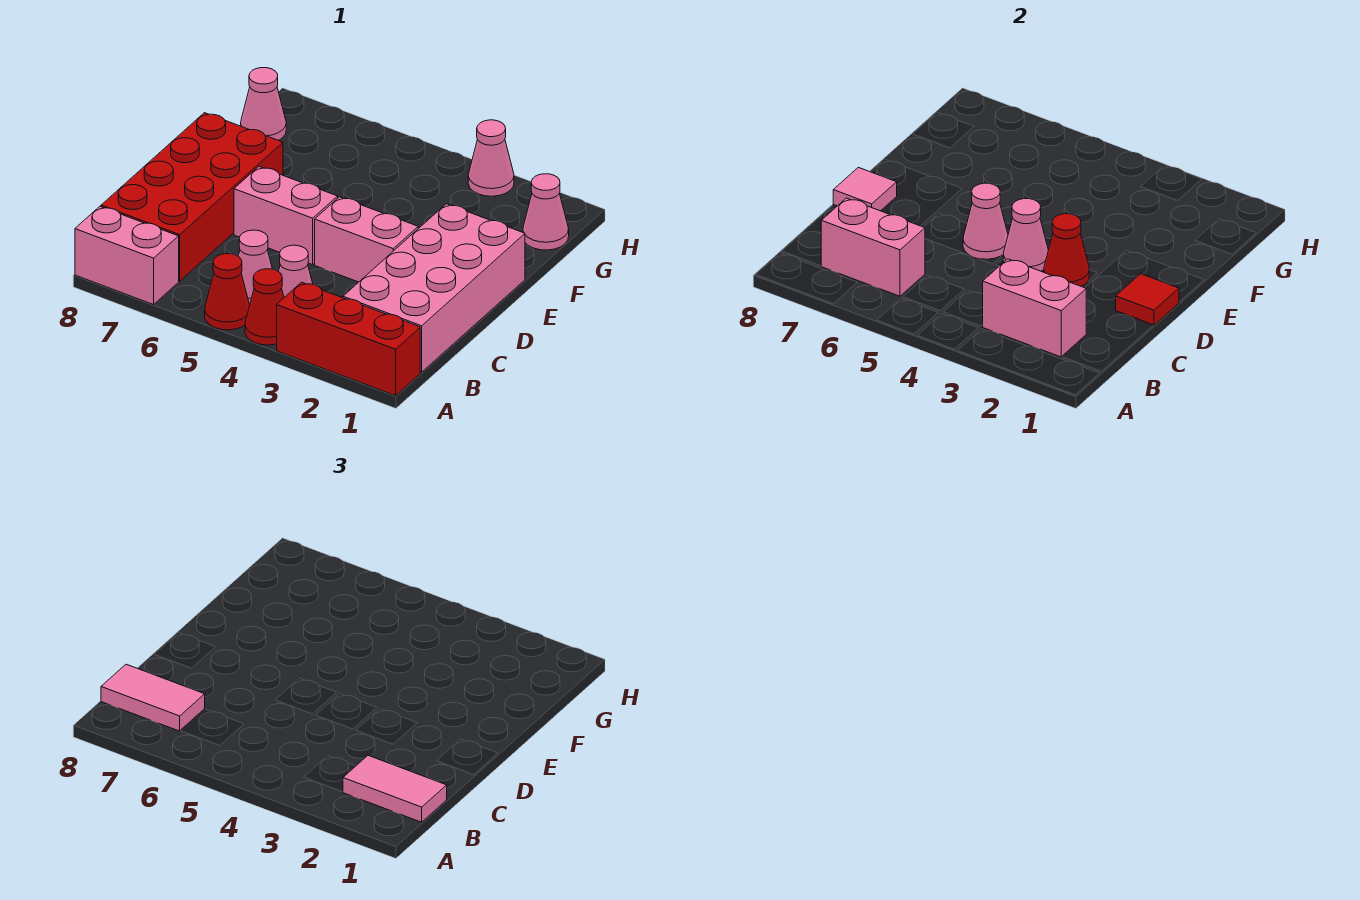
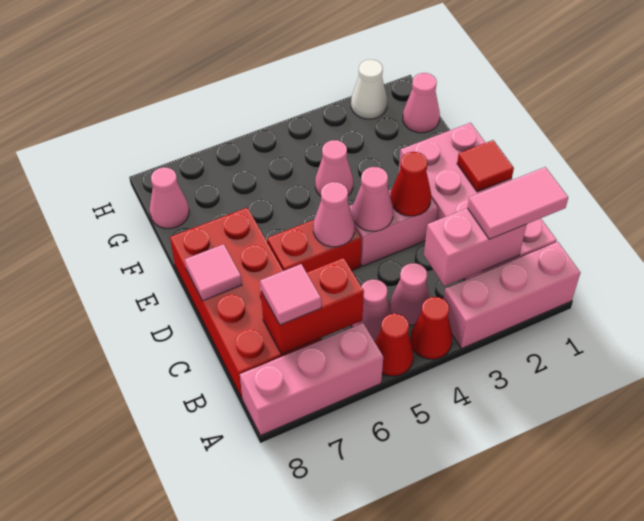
red brick A1:A3 level 1 -> pink brick A1:A3 level 1
pink brick A7:A8 level 1 -> pink brick A6:A8 level 1
pink brick B6:B7 level 2 -> red brick B6:B7 level 2
pink tile B7:B8 level 3 -> pink tile B7 level 3
pink brick D5:D6 level 1 -> red brick D5:D6 level 1
none -> white cone H2 level 1
pink cone H3 level 1 -> pink cone F4 level 1

